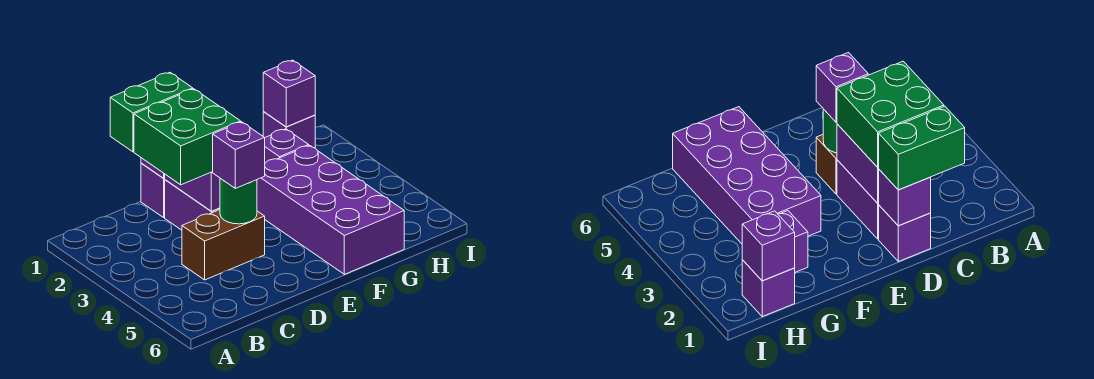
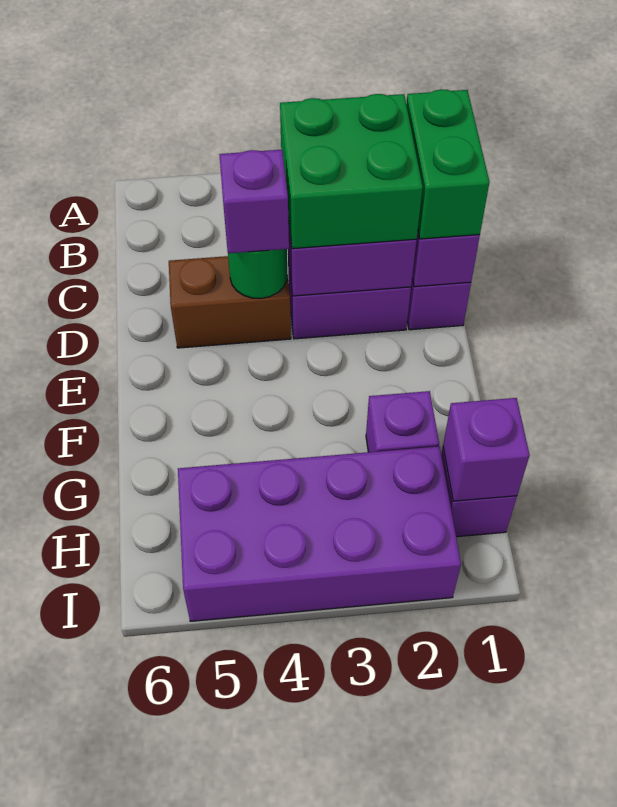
brown brick C4:D4 level 1 -> brown brick D4:D5 level 1
purple brick F3:G6 level 1 -> purple brick H2:I5 level 1

